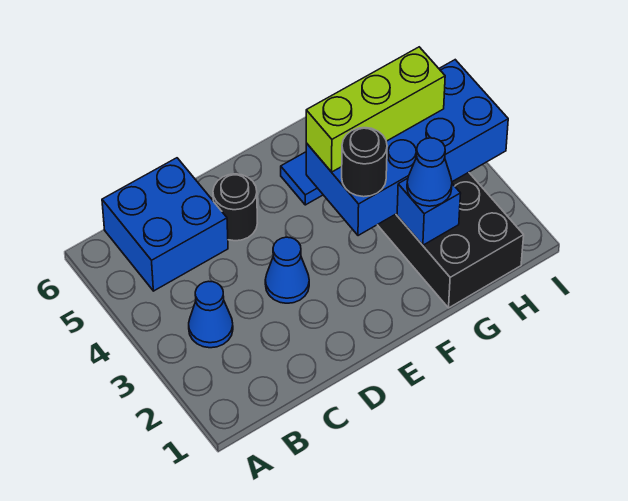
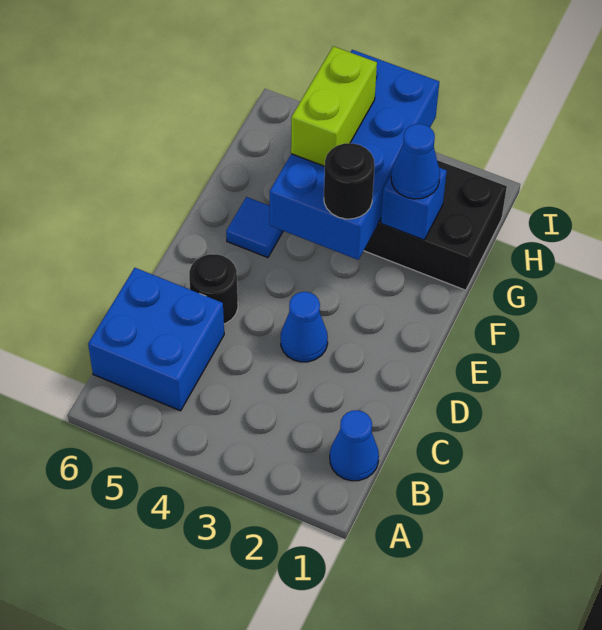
blue cone B3 level 1 -> blue cone B1 level 1
lime brick F4:H4 level 3 -> lime brick G4:H4 level 3

